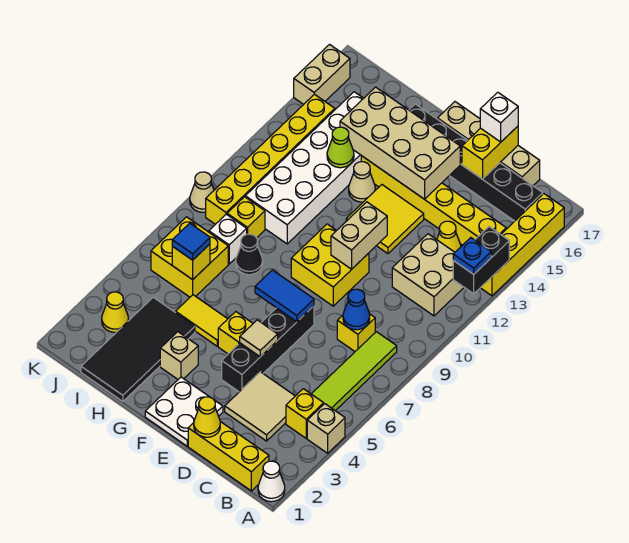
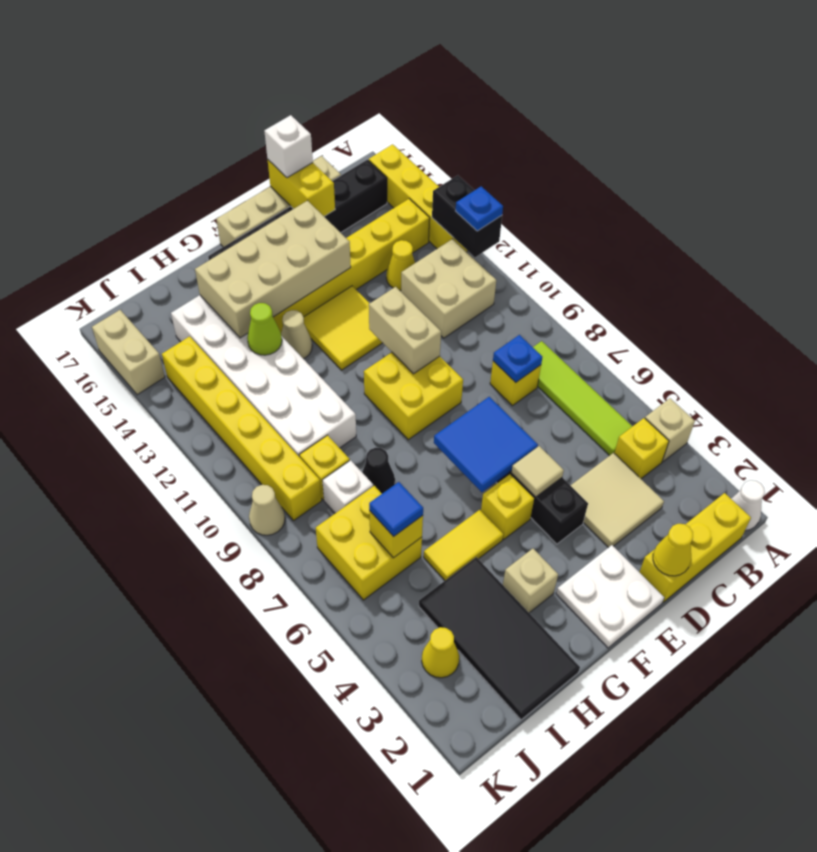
blue cone C8 level 2 -> blue plate C8 level 2
blue tile E7:F7 level 2 -> blue tile E6:F7 level 2

